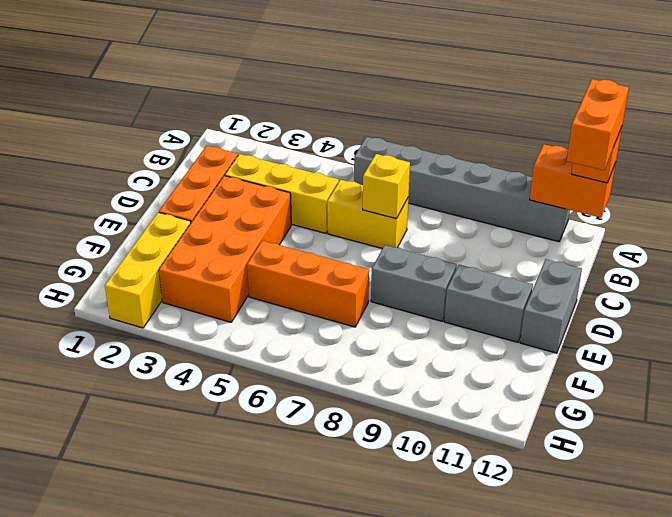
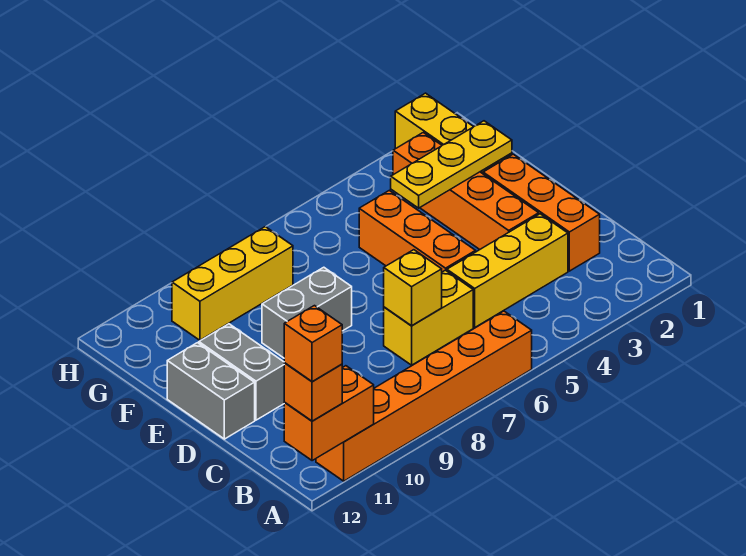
grey brick A6:A11 level 1 -> orange brick A6:A11 level 1
orange brick A12:B12 level 4 -> orange brick A12 level 4
orange brick D3:G4 level 1 -> orange brick D3:G3 level 1
grey brick E10:E11 level 1 -> grey brick D11:E11 level 1
none -> yellow plate F2:F4 level 2
orange brick F5:F7 level 1 -> orange brick D5:F5 level 1
none -> yellow brick G8:G10 level 1

